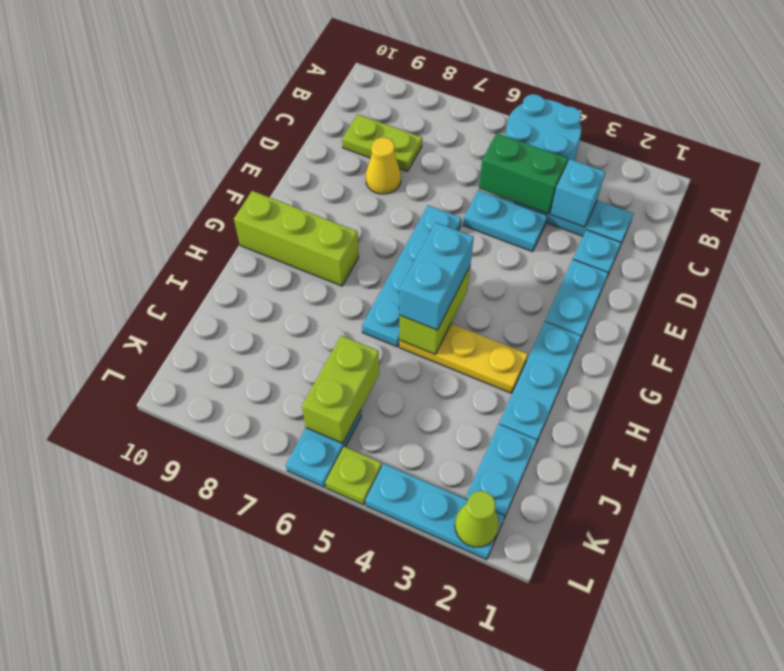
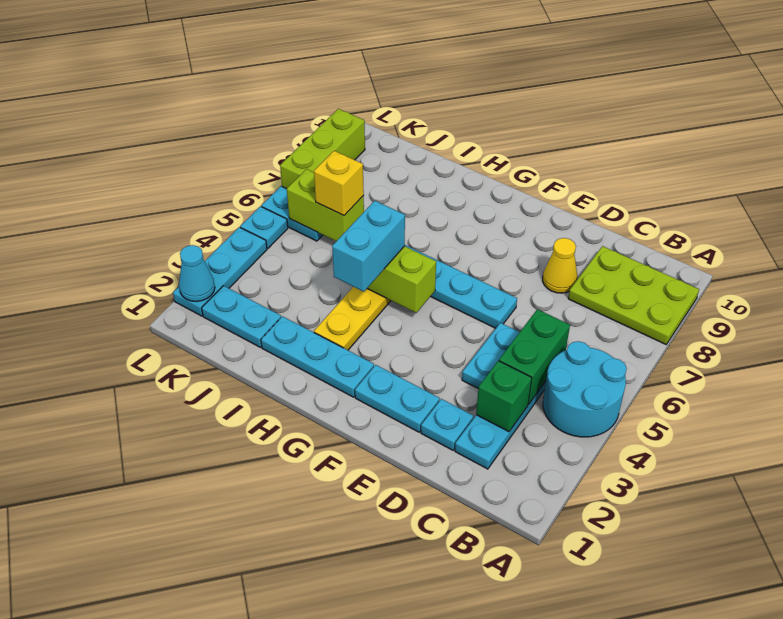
cyan brick C3 level 2 -> green brick C3 level 2
lime plate C8:C9 level 1 -> lime plate A8:C9 level 1
cyan brick G5:H5 level 3 -> cyan brick H4:H5 level 3
lime brick G8:G10 level 1 -> lime brick L7:L9 level 1
none -> yellow brick J6 level 3
lime cone L2 level 2 -> cyan cone L2 level 2
lime plate L5 level 1 -> cyan plate L5 level 1

